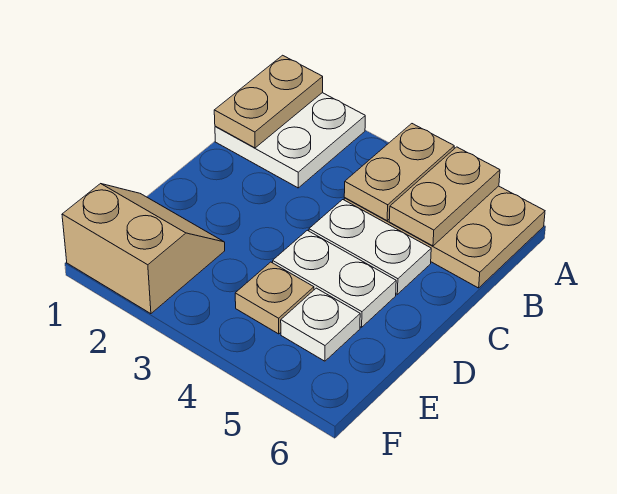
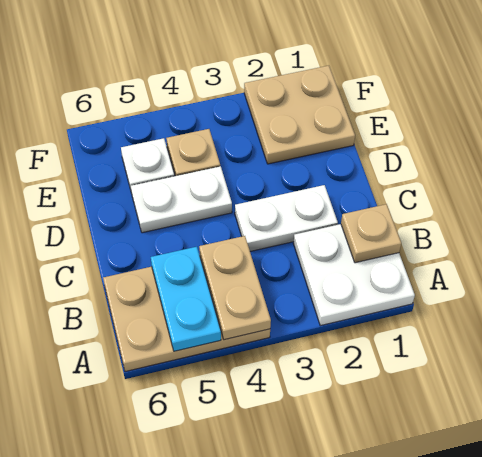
tan plate A1:B1 level 2 -> tan plate B1 level 2
tan plate A5:B5 level 2 -> cyan plate A5:B5 level 2
white plate C4:C5 level 1 -> white plate C2:C3 level 1
tan slope E1:F2 level 1 top F -> tan plate E1:F2 level 1

